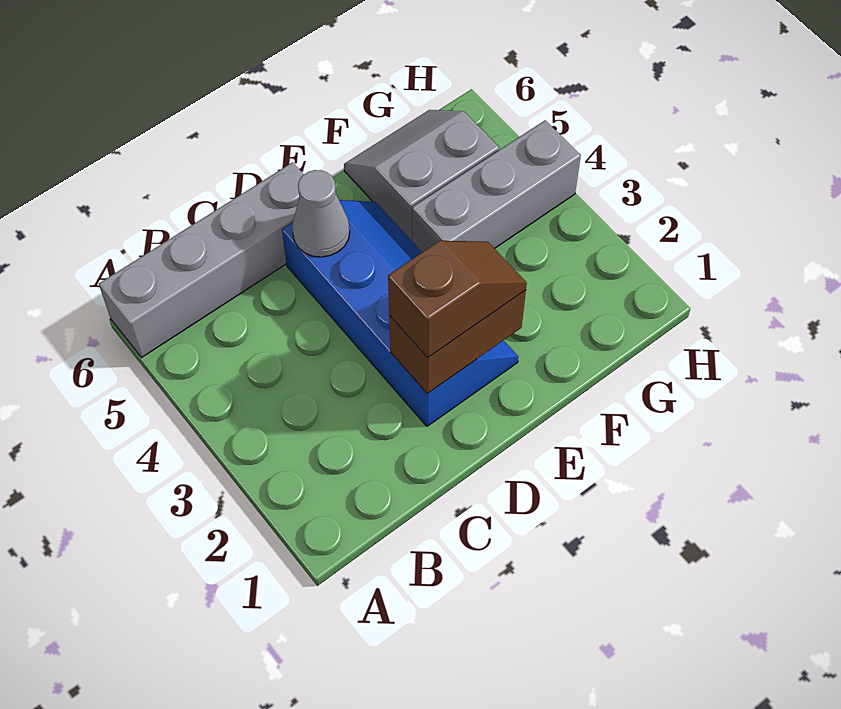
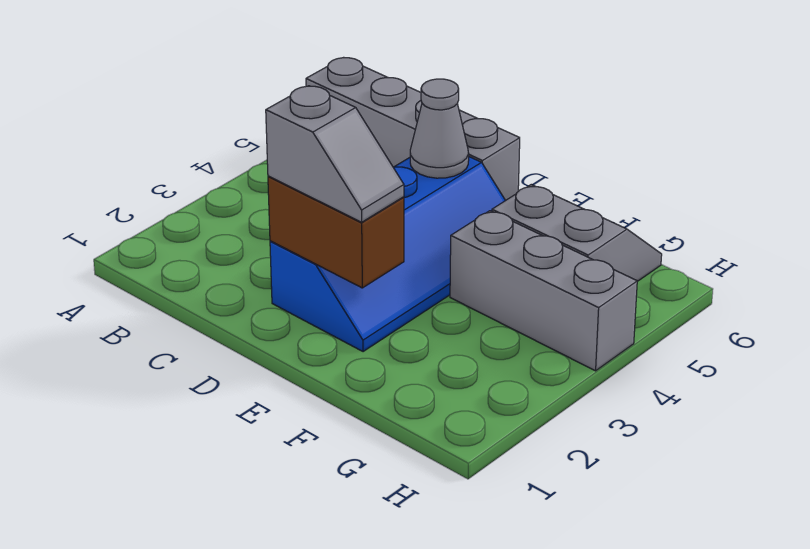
brown slope D2:E2 level 3 top D -> grey slope D2:E2 level 3 top D

